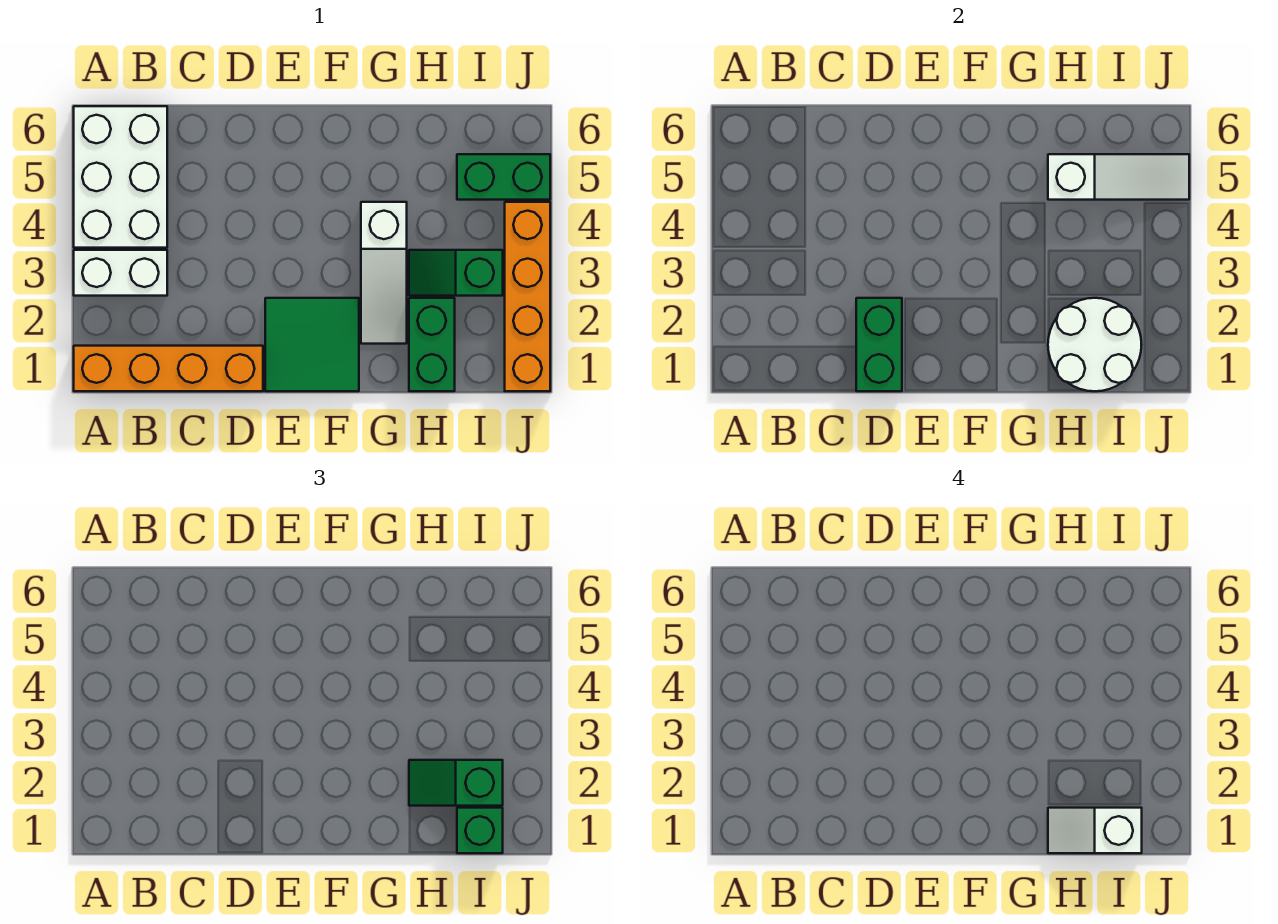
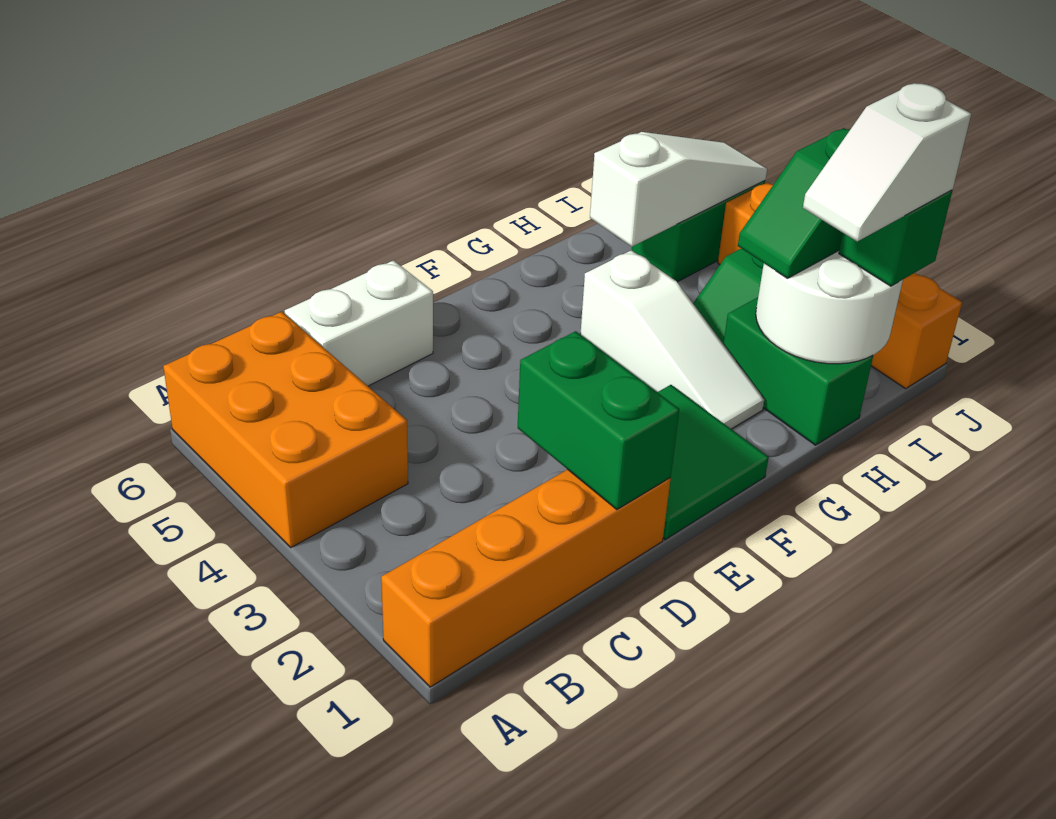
white brick A3:B3 level 1 -> white brick C6:D6 level 1
white brick A4:B6 level 1 -> orange brick A4:B6 level 1

